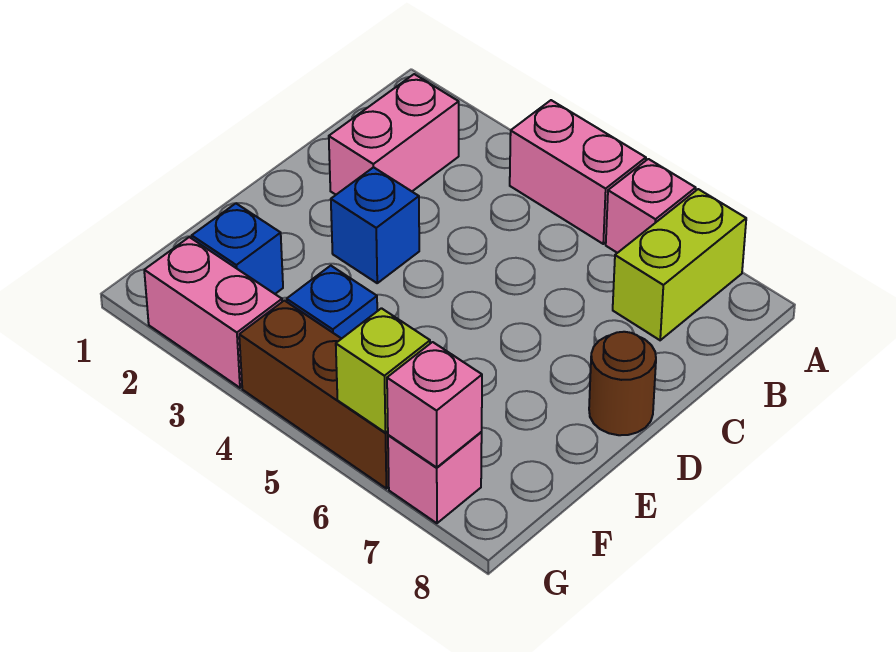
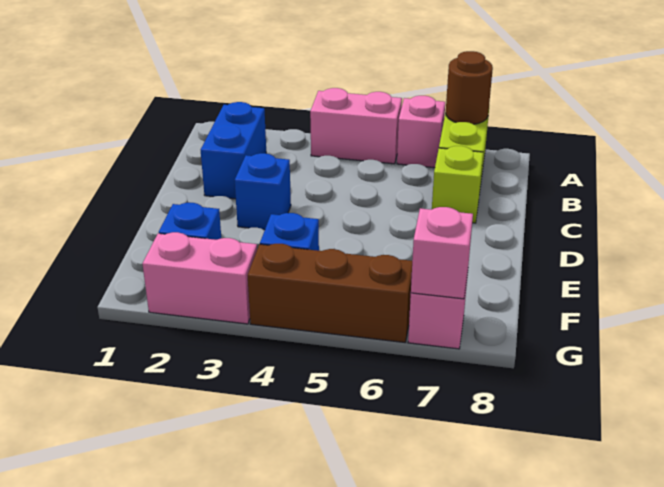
pink brick B2:C2 level 1 -> blue brick B2:C2 level 1
brown round brick D8 level 1 -> brown round brick A7 level 2
lime brick G6 level 2 -> lime brick C7 level 1

